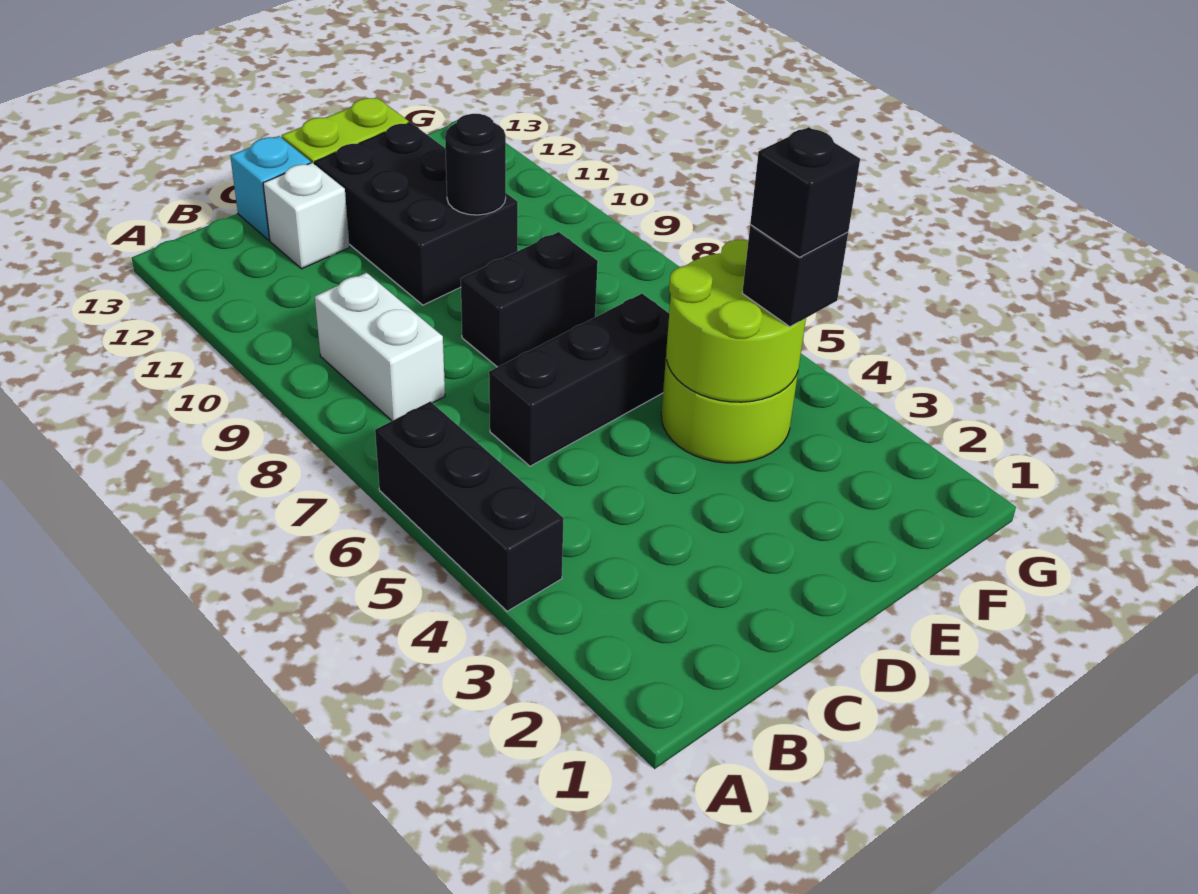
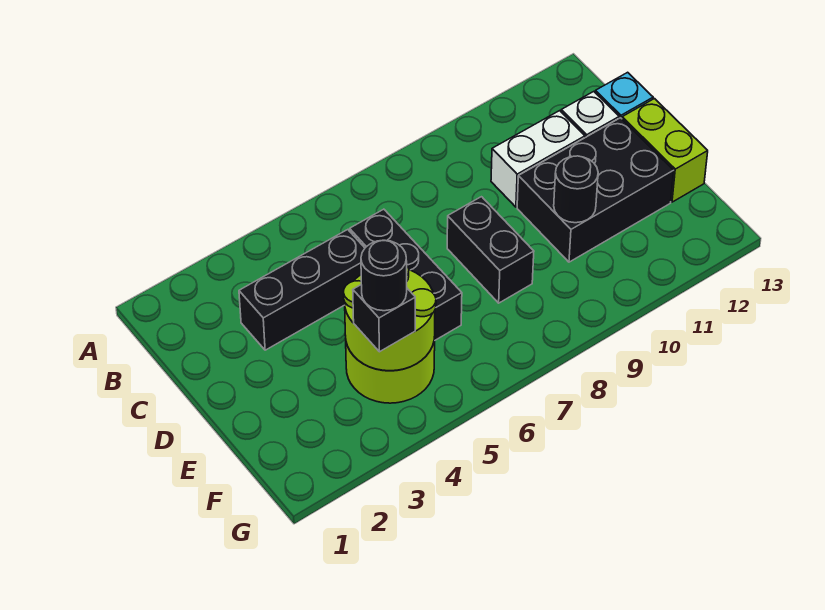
black brick A4:A6 level 1 -> black brick C3:C5 level 1
white brick B8:B9 level 1 -> white brick C10:C11 level 1
black brick F4 level 4 -> black round brick F4 level 4

